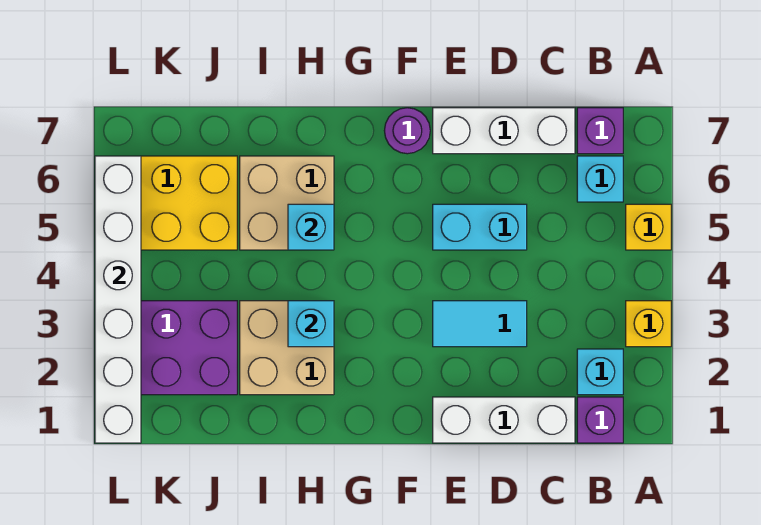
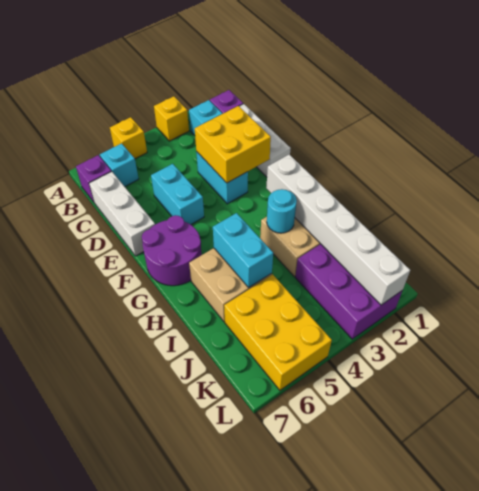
none -> yellow brick D2:E3 level 2
cyan tile D3:E3 level 1 -> cyan brick D3:E3 level 1
purple round brick F7 level 1 -> purple round brick F6:G7 level 1
cyan brick H3 level 2 -> cyan round brick H3 level 2
cyan brick H5 level 2 -> cyan brick H5:I5 level 2
white brick L1:L6 level 2 -> white brick G2:L2 level 2

